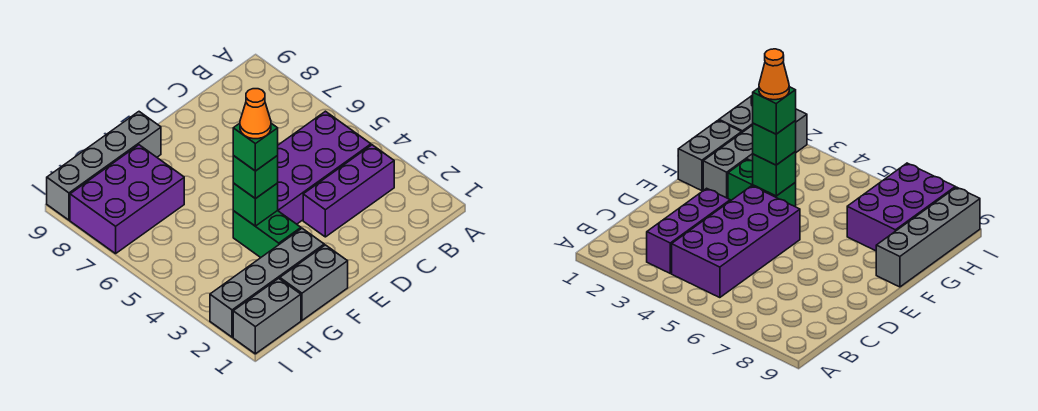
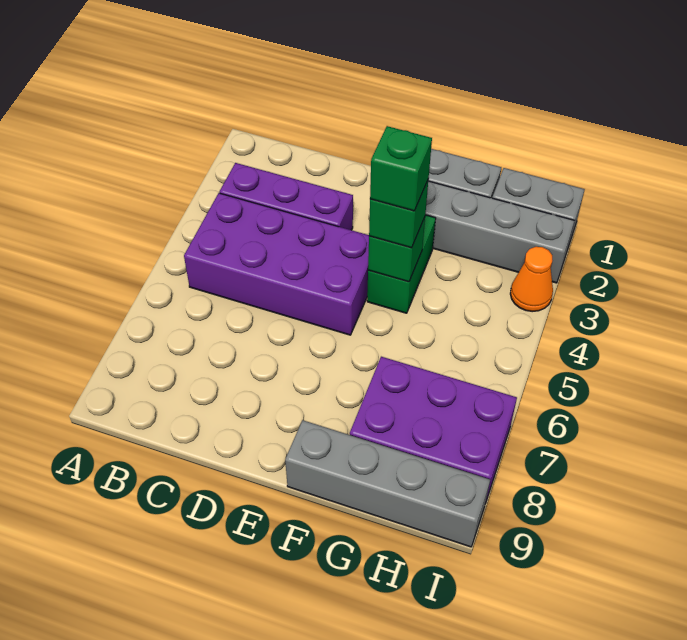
orange cone F4 level 5 -> orange cone I3 level 1

